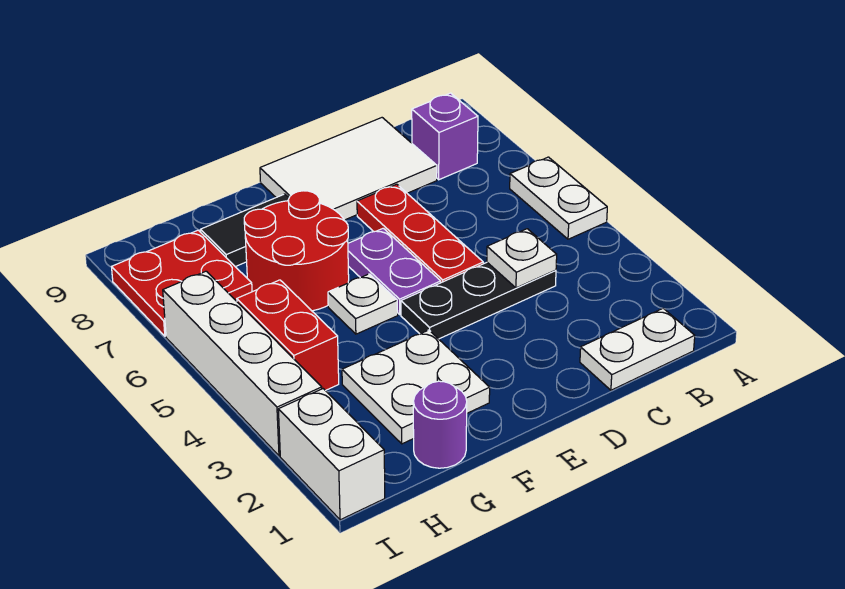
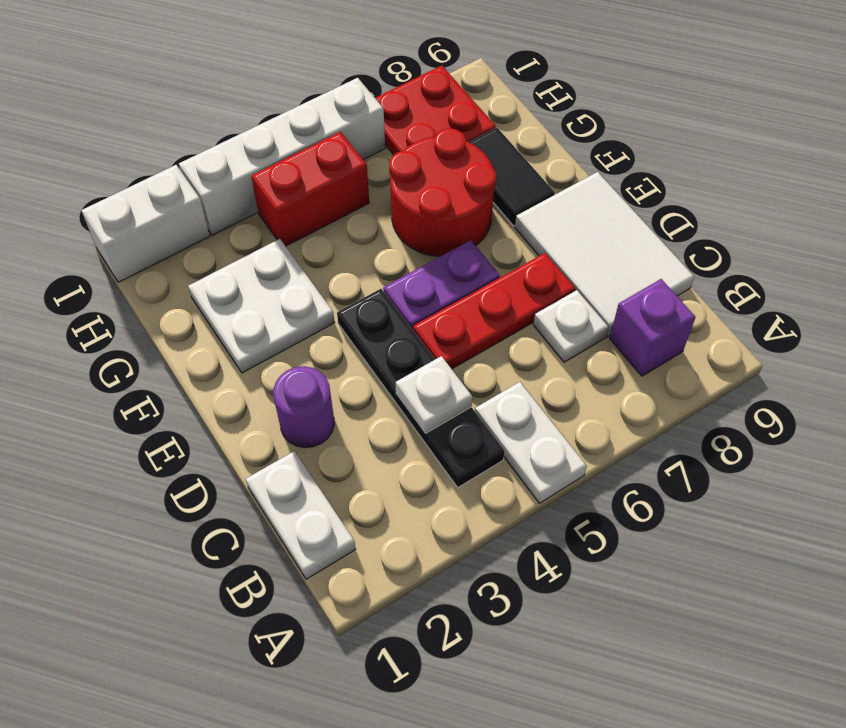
white plate A5:A6 level 1 -> white plate A5:B5 level 1
black plate C4:E4 level 1 -> black plate B4:E4 level 1
white plate F5 level 1 -> white plate C7 level 1
purple round brick G1 level 1 -> purple round brick D2 level 1

